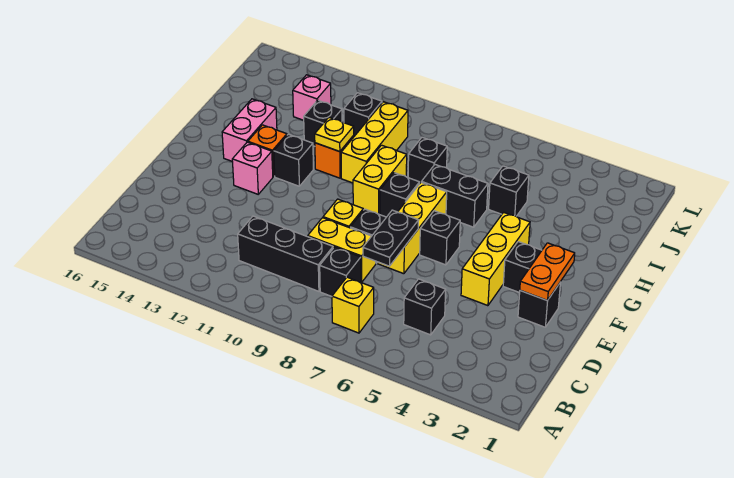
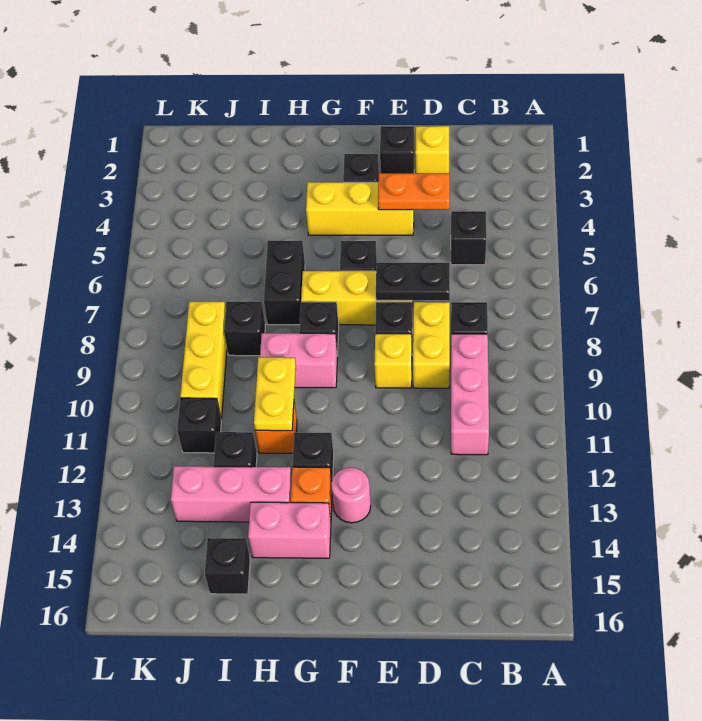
yellow brick B7 level 1 -> yellow brick D2 level 1
black brick C9:C11 level 1 -> pink brick C9:C11 level 1
orange plate E2:F2 level 2 -> orange plate D4:E4 level 2
pink brick F13 level 1 -> pink round brick F13 level 1
yellow brick G9:H9 level 1 -> pink brick G9:H9 level 1
yellow brick H10:J10 level 1 -> yellow brick J8:J10 level 1
yellow plate H11 level 2 -> yellow plate H10:H11 level 2
black brick I5 level 1 -> black brick I15 level 1
pink brick J13 level 1 -> pink brick H13:J13 level 1

